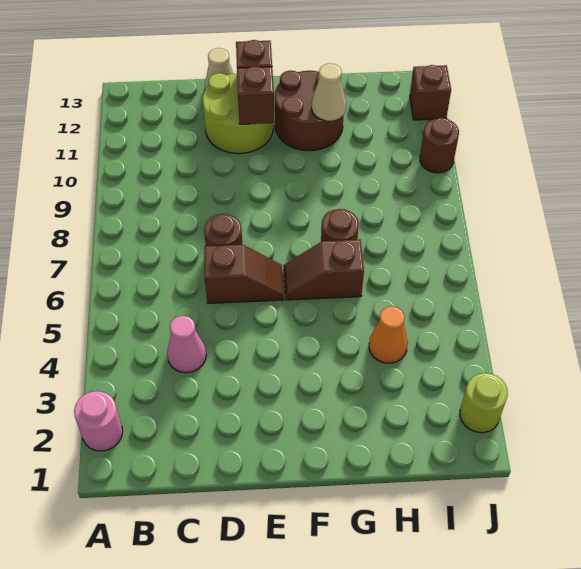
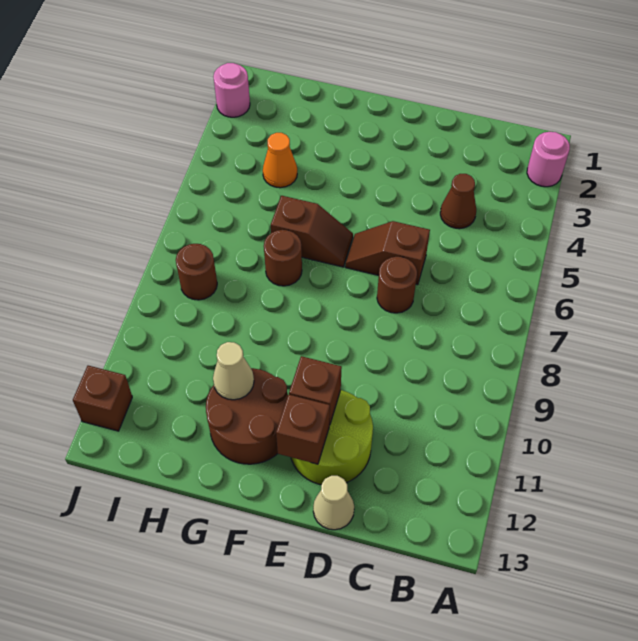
pink cone C4 level 1 -> brown cone C4 level 1
lime round brick J2 level 1 -> pink round brick J2 level 1
brown round brick J10 level 1 -> brown round brick I8 level 1

